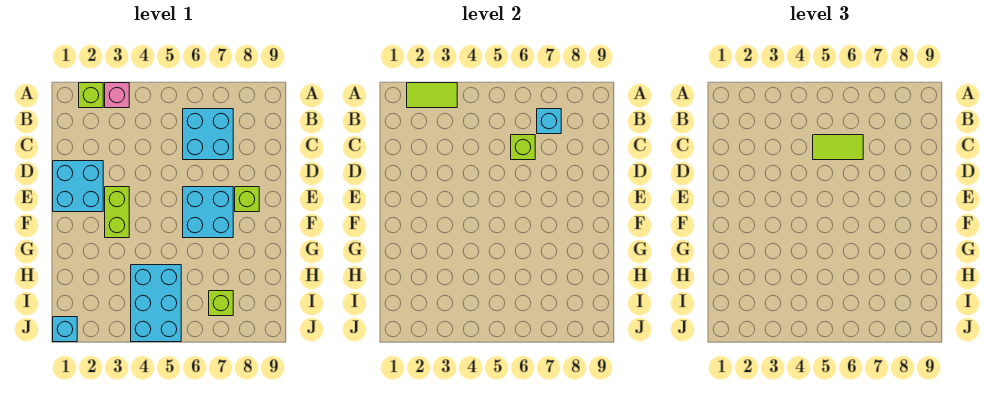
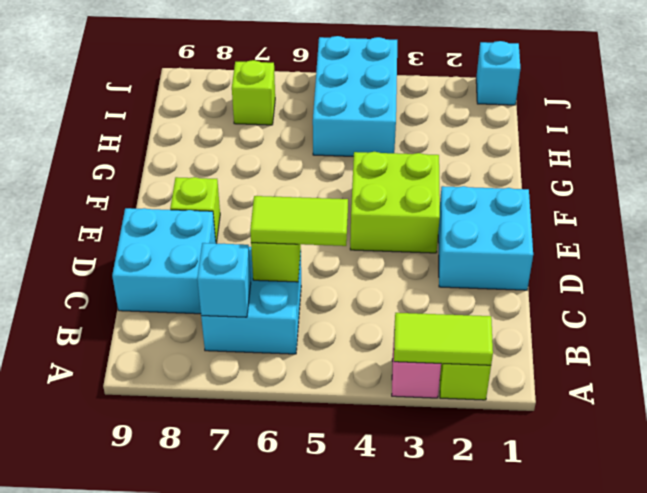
lime brick E3:F3 level 1 -> lime brick E3:F4 level 1
cyan brick E6:F7 level 1 -> cyan brick C8:D9 level 1

